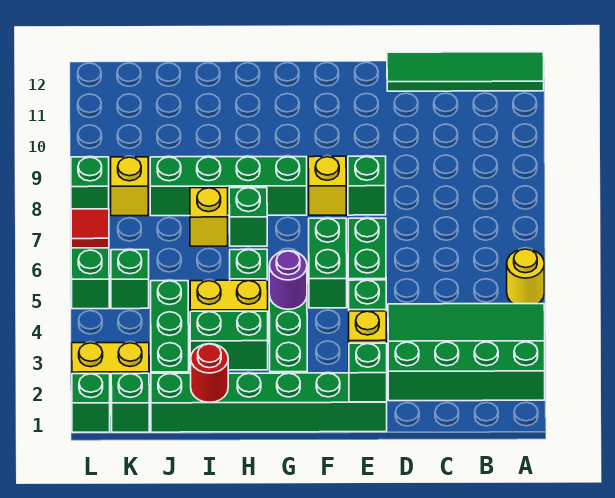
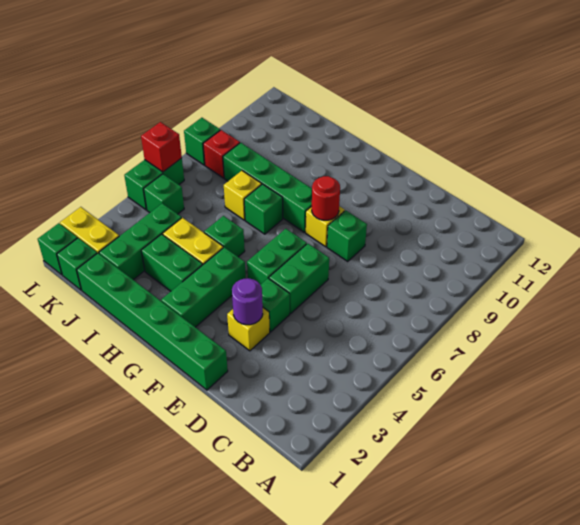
green slope A2:D4 level 1 top 2 -> none
yellow round brick A5 level 1 -> none
green tile A12:D12 level 1 -> none
green brick E1 level 2 -> none
purple round brick G4 level 2 -> purple round brick E3 level 2
red round brick I1 level 2 -> red round brick F8 level 2
yellow brick K8 level 1 -> red brick K8 level 1
red tile L6 level 2 -> red brick L6 level 2

